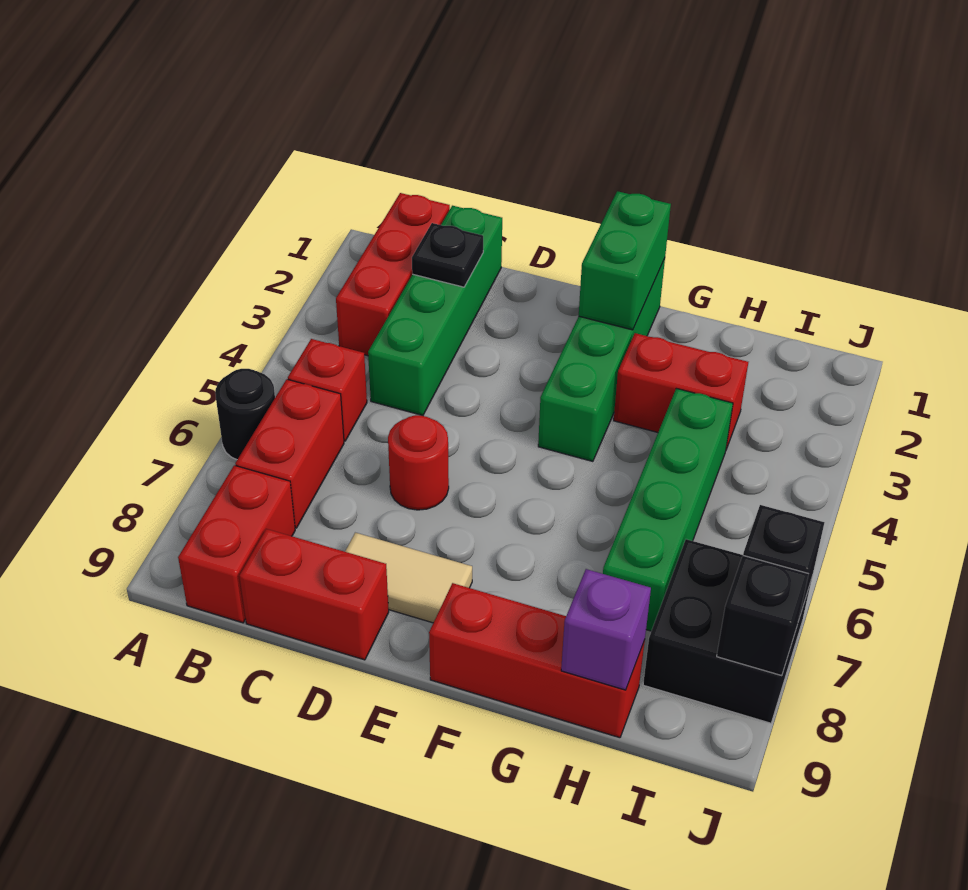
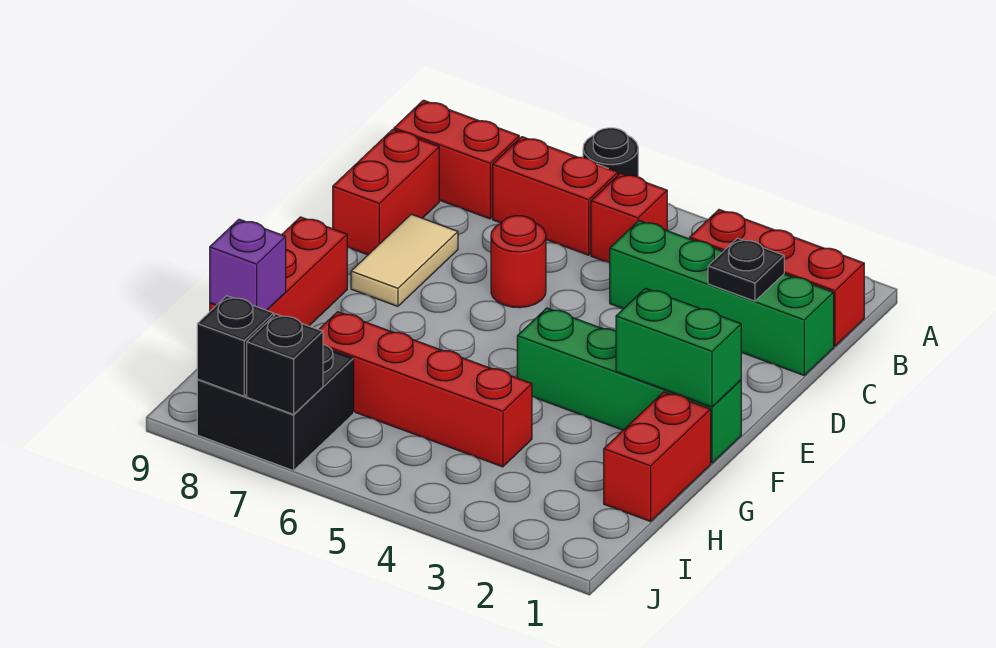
red brick G3:H3 level 1 -> red brick G1:H1 level 1
green brick H4:H7 level 1 -> red brick H4:H7 level 1

